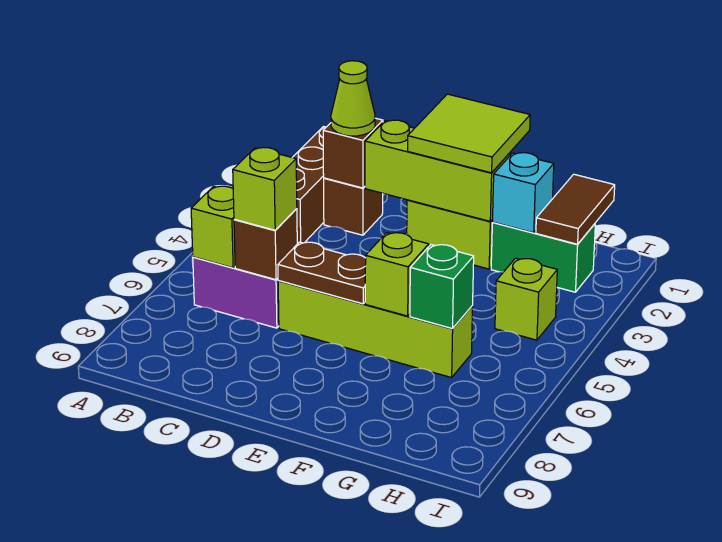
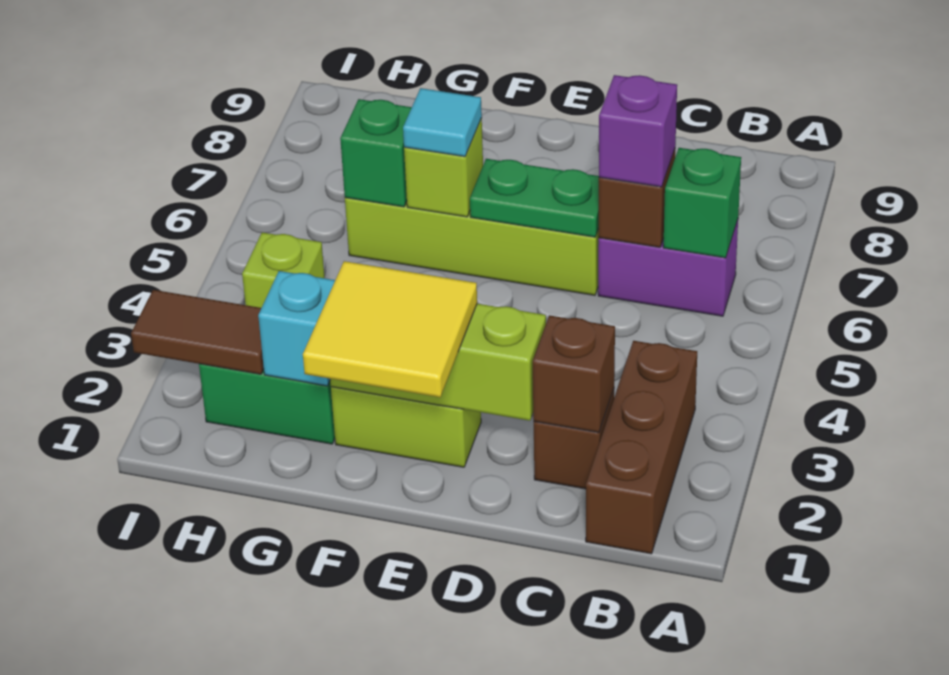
lime brick B6 level 2 -> green brick B6 level 2
lime cone C2 level 3 -> none
lime brick C6 level 3 -> purple brick C6 level 3
brown plate D6:E6 level 2 -> green plate D6:E6 level 2
lime tile E1:F2 level 3 -> yellow tile E1:F2 level 3
none -> cyan tile F6 level 3
brown tile H1:H2 level 2 -> brown tile H2:I2 level 2

